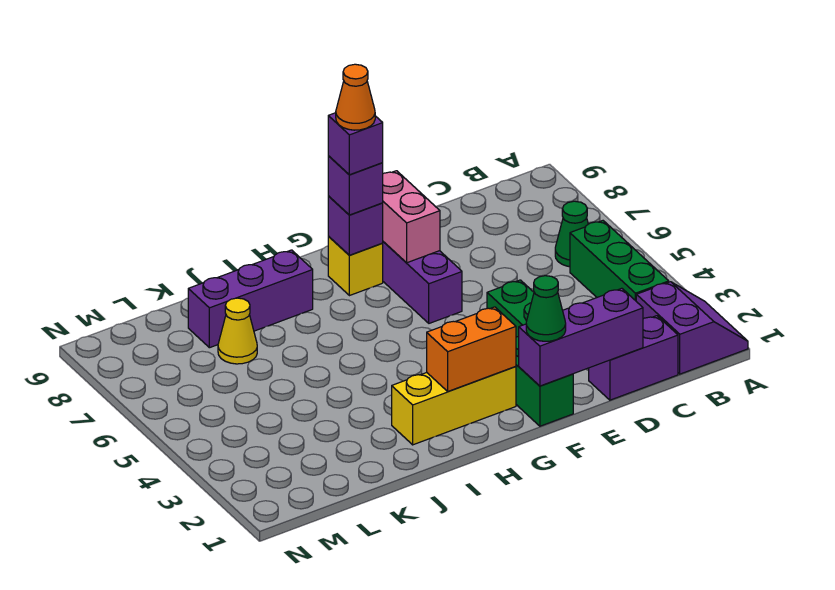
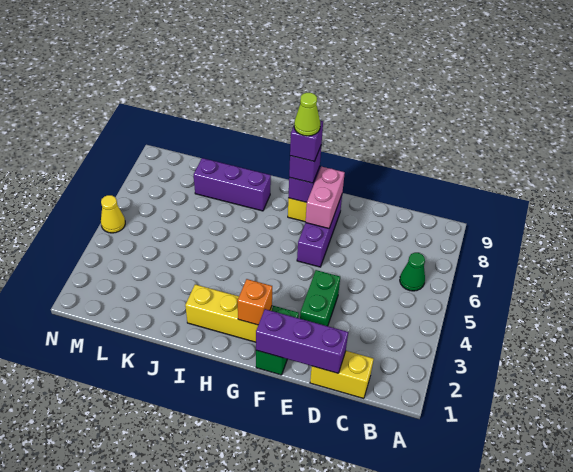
purple slope A1:B2 level 1 top B -> none
green brick B3:B5 level 1 -> none
purple brick C1:D1 level 1 -> yellow brick C1:D1 level 1
green cone F1 level 3 -> none
orange brick G2:H2 level 2 -> orange brick G2 level 2
orange cone G8 level 5 -> lime cone G8 level 5
yellow cone K7 level 1 -> yellow cone N5 level 1

